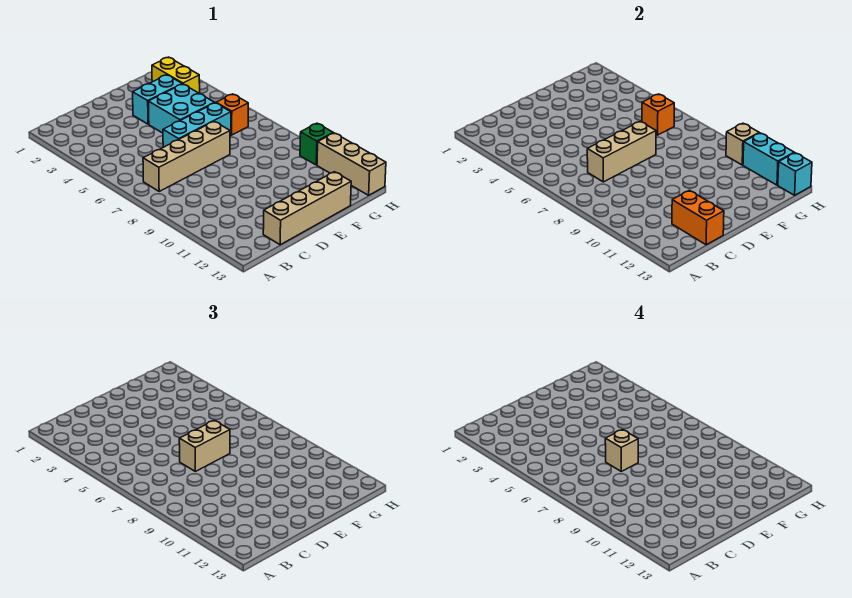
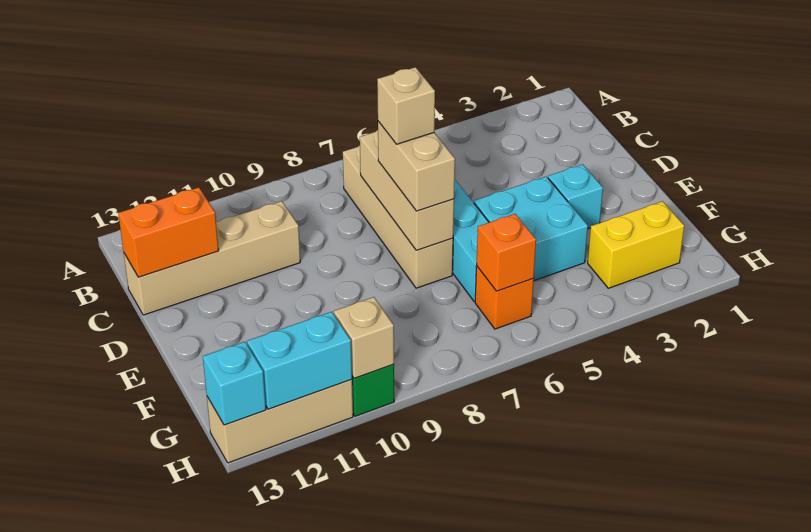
tan brick C13:F13 level 1 -> tan brick C10:C13 level 1
cyan brick E3:F3 level 1 -> cyan brick E3 level 1

